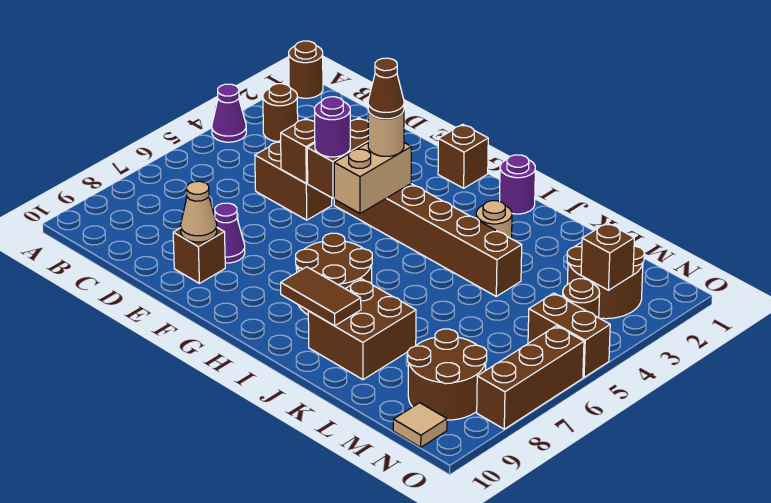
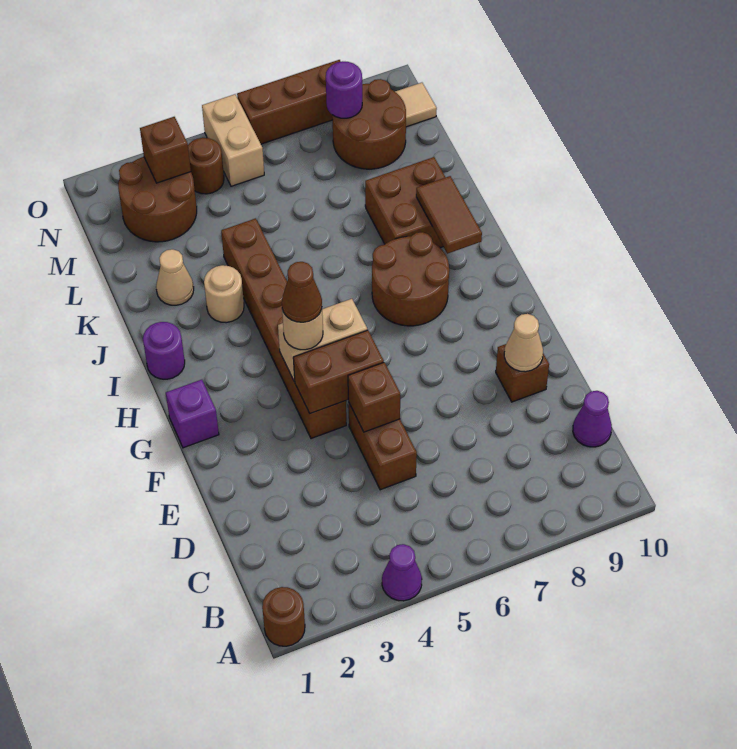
brown round brick B3 level 1 -> none
purple cone E8 level 1 -> purple cone C10 level 1
purple round brick F5 level 3 -> purple round brick N8 level 2
brown brick G1 level 1 -> purple brick G1 level 1
none -> tan cone K2 level 1
brown brick N5:O5 level 1 -> tan brick N5:O5 level 1

